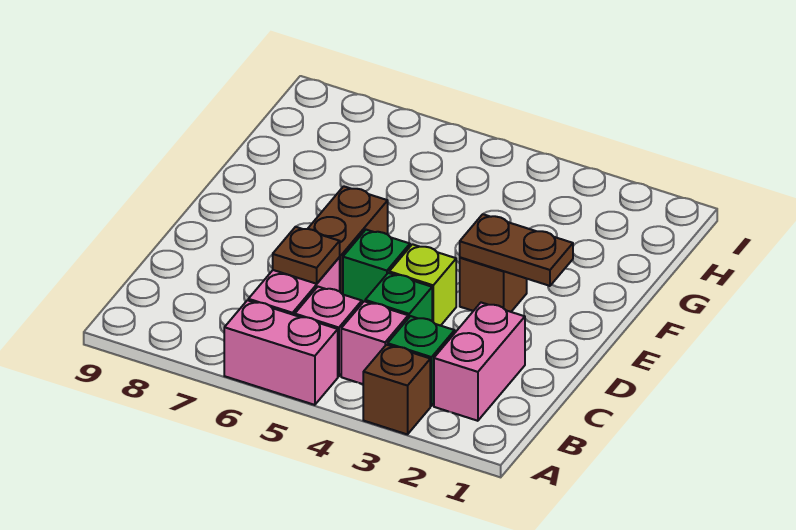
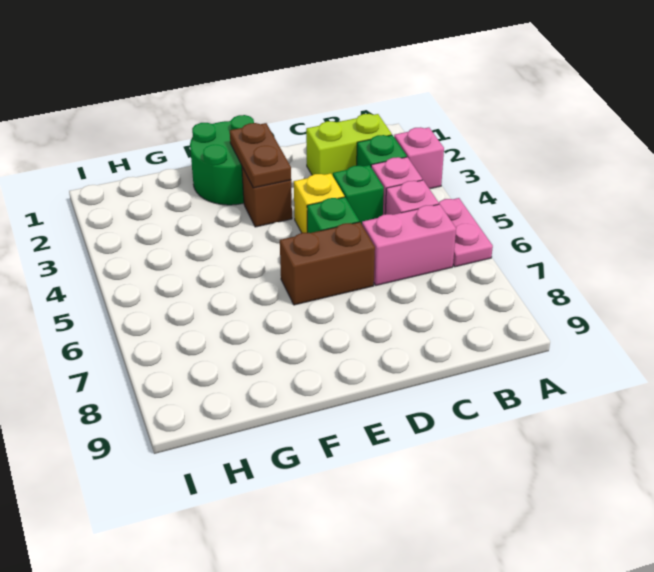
brown brick A3 level 1 -> pink brick A3 level 1
pink brick A5:A6 level 1 -> pink plate A5:A6 level 1
pink brick B2:C2 level 1 -> lime brick B2:C2 level 1
brown plate C6 level 2 -> none
lime brick D4 level 1 -> yellow brick D4 level 1
none -> green round brick E1:F2 level 1

